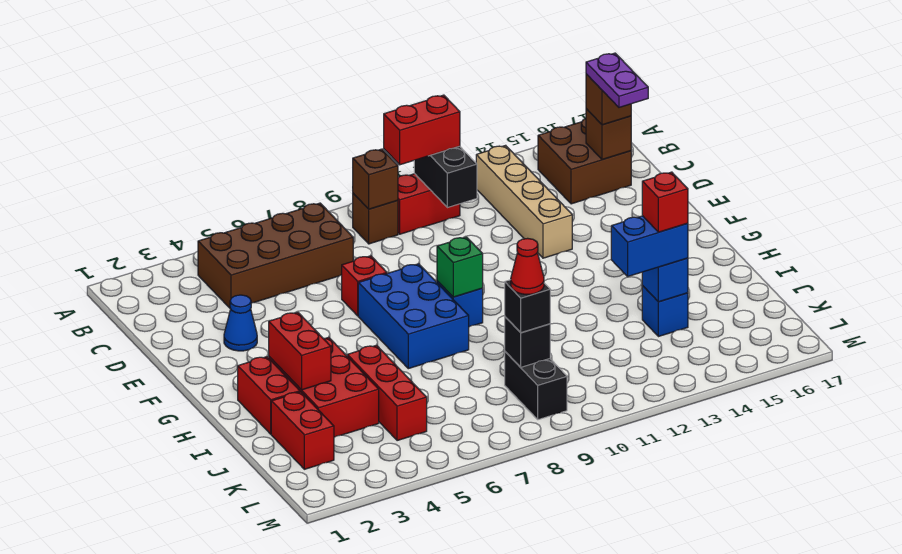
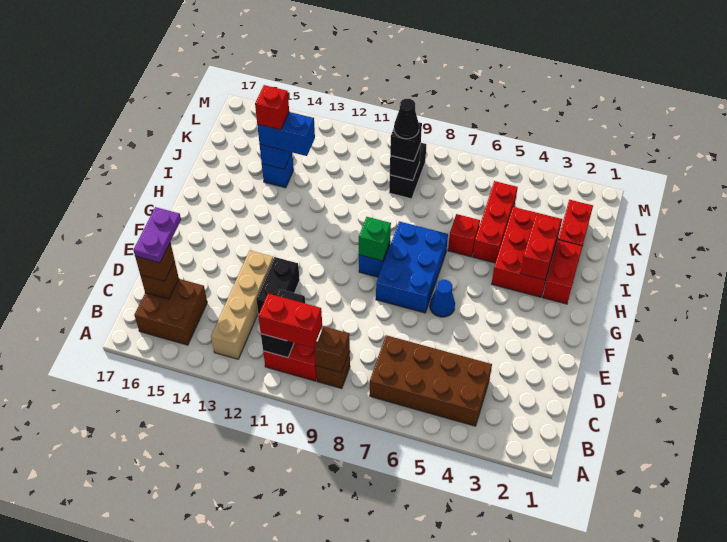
none -> black brick D12:E12 level 1
blue cone E3 level 1 -> blue cone F6 level 1
red brick E7 level 1 -> red brick I6 level 1
red cone K9 level 4 -> black cone K9 level 4

